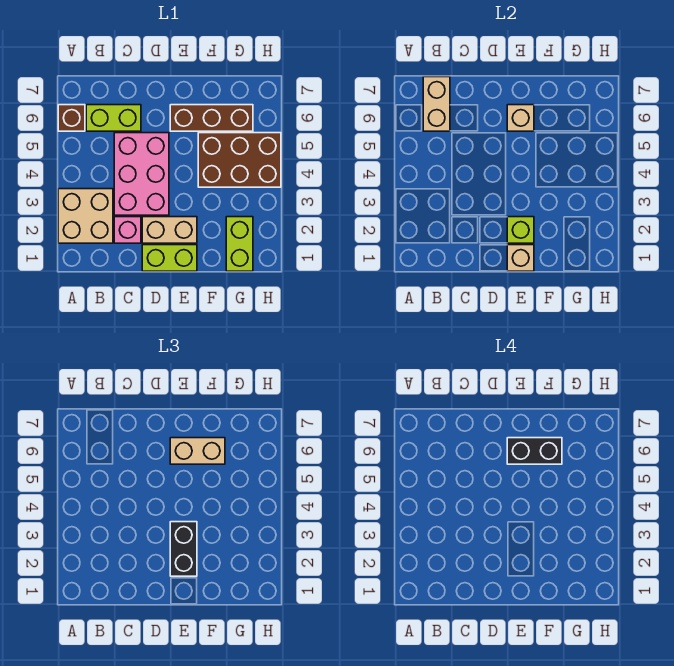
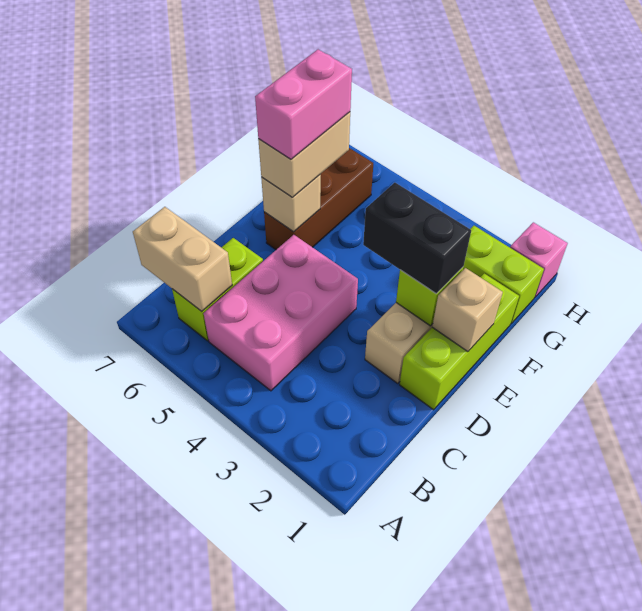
tan brick A2:B3 level 1 -> none
brown brick A6 level 1 -> none
pink brick C2 level 1 -> pink brick H1 level 1
pink brick C3:D5 level 1 -> pink brick B4:D5 level 1
lime brick D1:E1 level 1 -> lime brick D1:F1 level 1
black brick E6:F6 level 4 -> pink brick E6:F6 level 4
brown brick F4:H5 level 1 -> none

